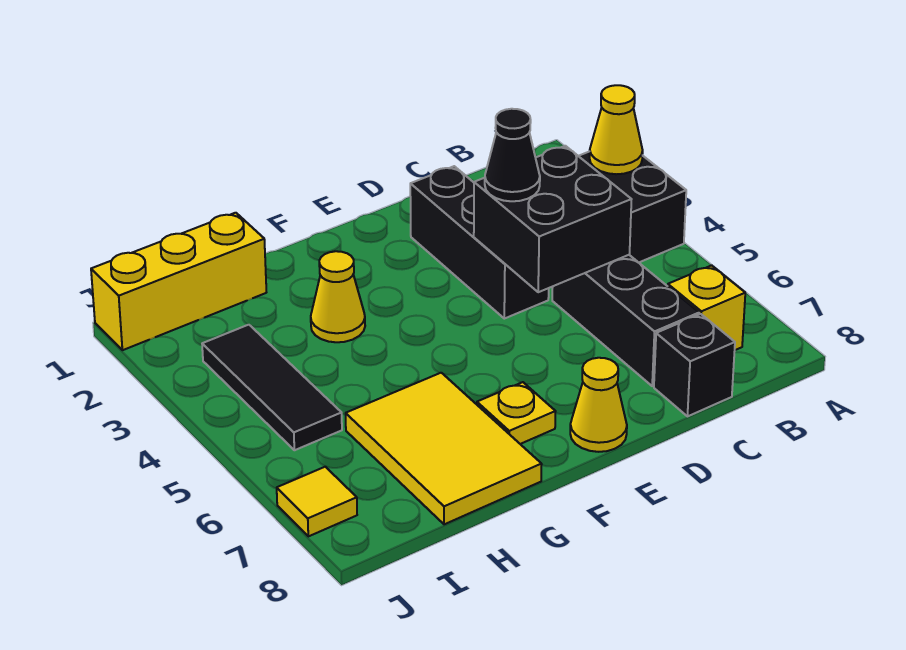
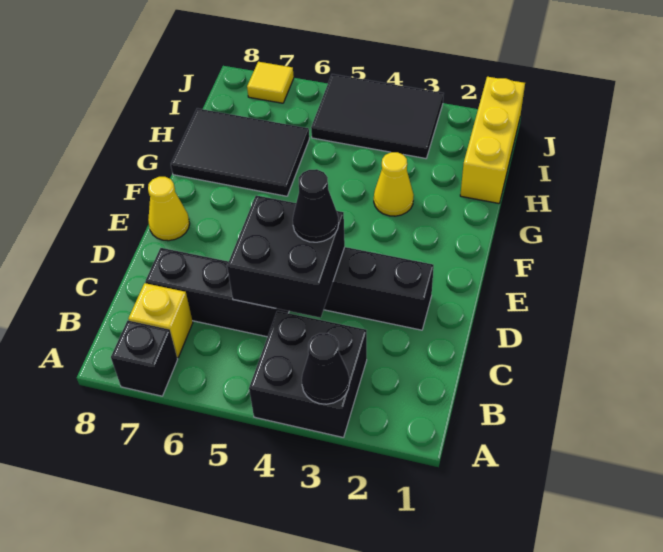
yellow cone A3 level 2 -> black cone A3 level 2
black brick C8 level 1 -> black brick A7 level 1
yellow plate F7 level 1 -> none
yellow tile G6:H8 level 1 -> black tile G6:H8 level 1
black tile I3:I5 level 1 -> black tile I3:J5 level 1

